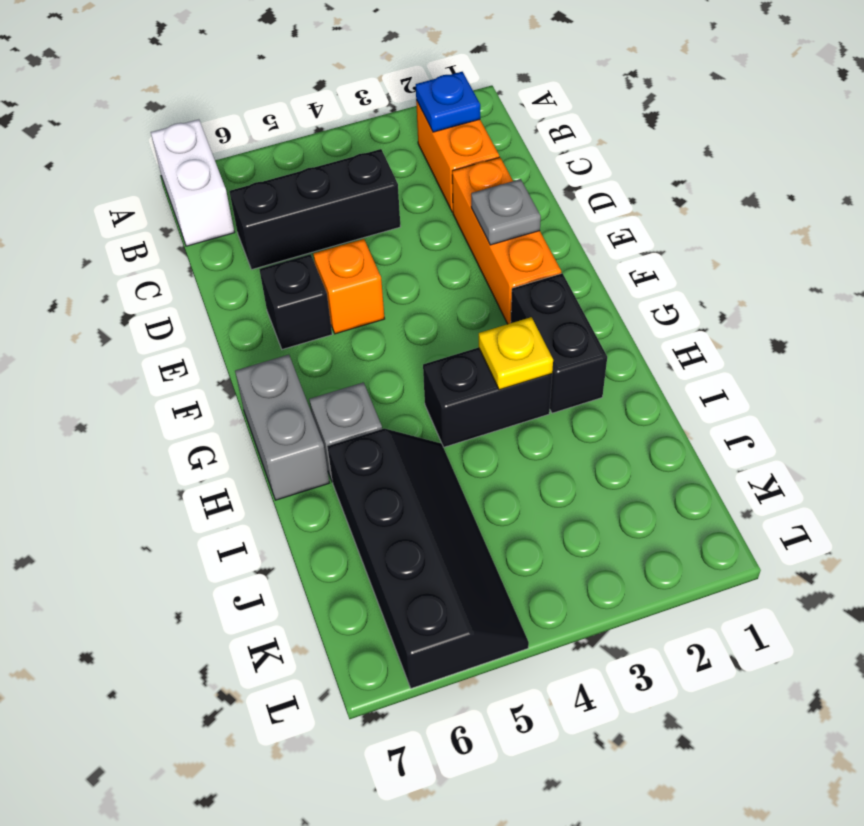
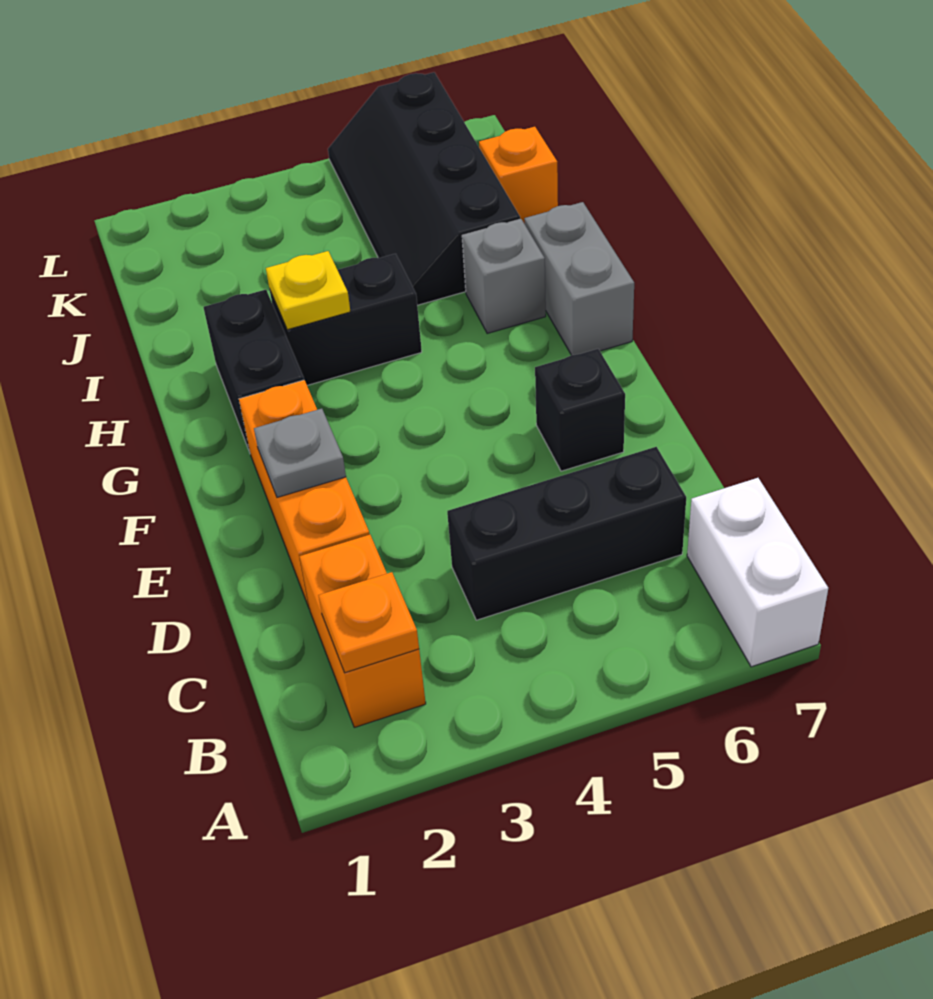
blue plate B2 level 2 -> orange plate B2 level 2
orange brick E5 level 1 -> orange brick J7 level 1

